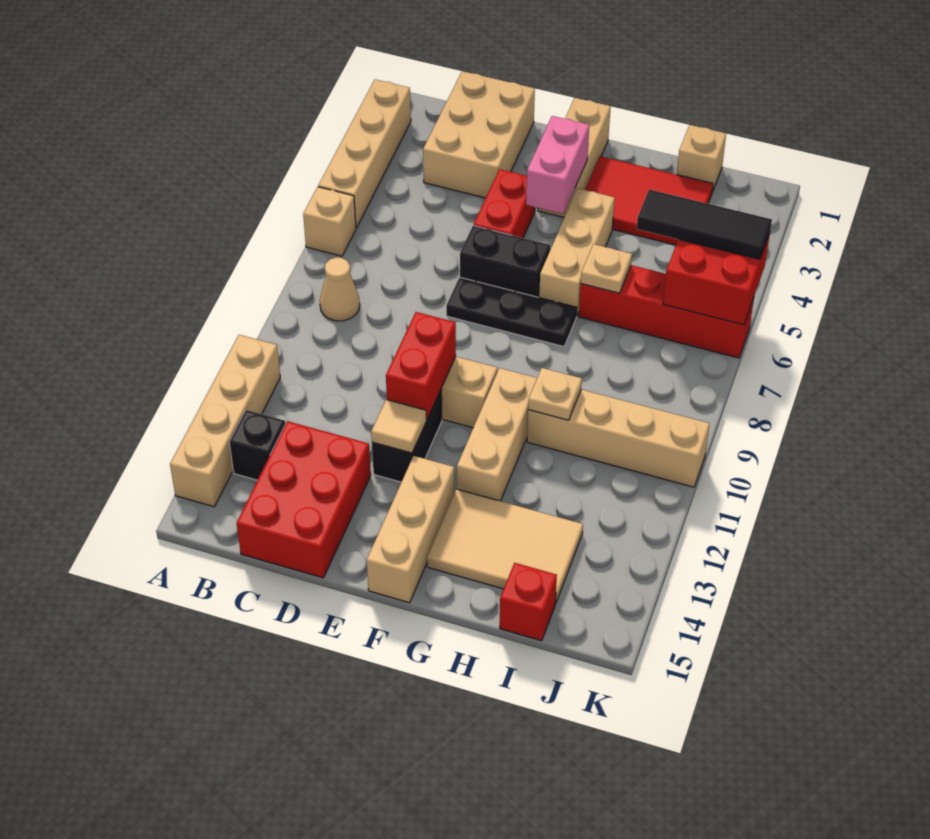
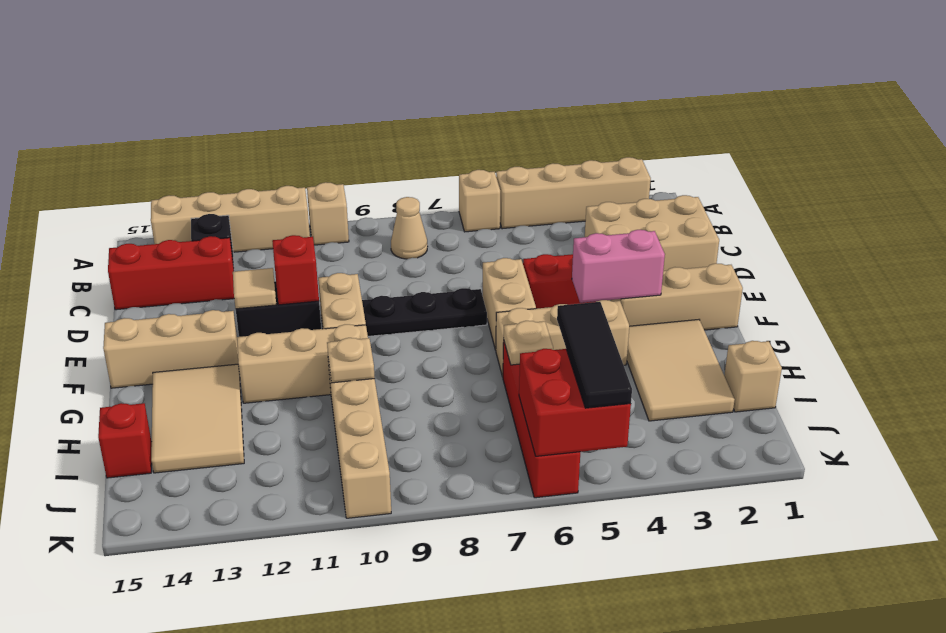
none -> tan brick A10 level 1
red brick C13:D15 level 1 -> red brick C13:C15 level 1
black brick E6:F6 level 1 -> tan brick E6:F6 level 1
black plate E7:G7 level 1 -> black plate E7:E9 level 1
red brick E10:E11 level 2 -> red brick E11 level 2
red tile G2:I3 level 1 -> tan tile G2:I3 level 1

